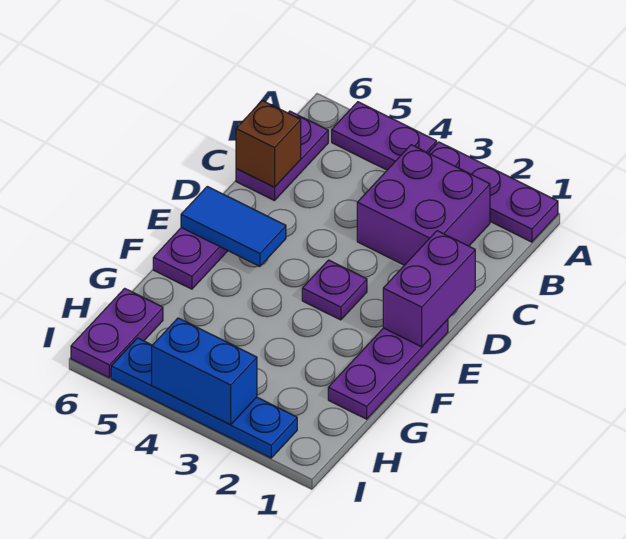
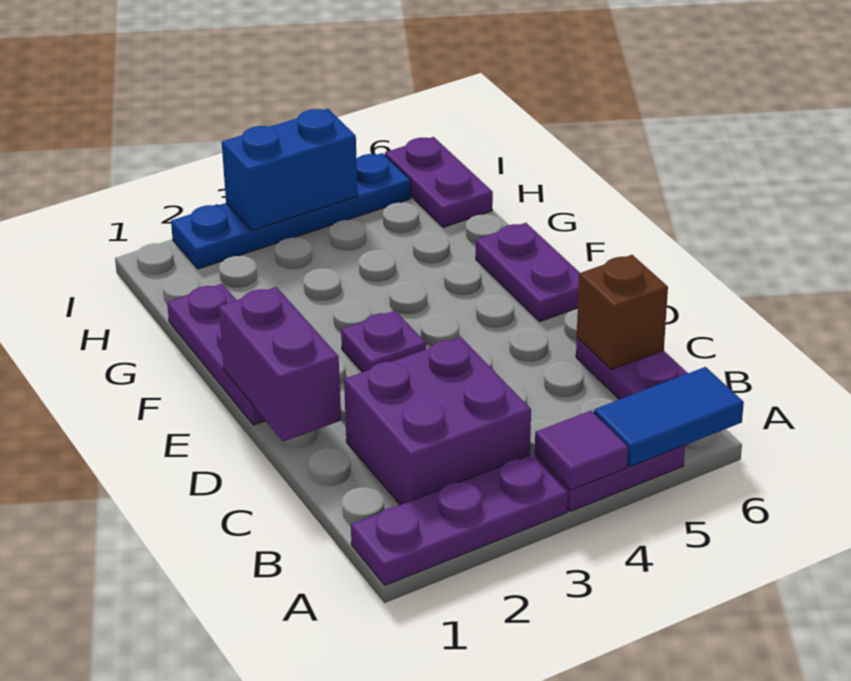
none -> purple tile A4 level 2
blue tile E5:E6 level 2 -> blue tile A5:A6 level 2

